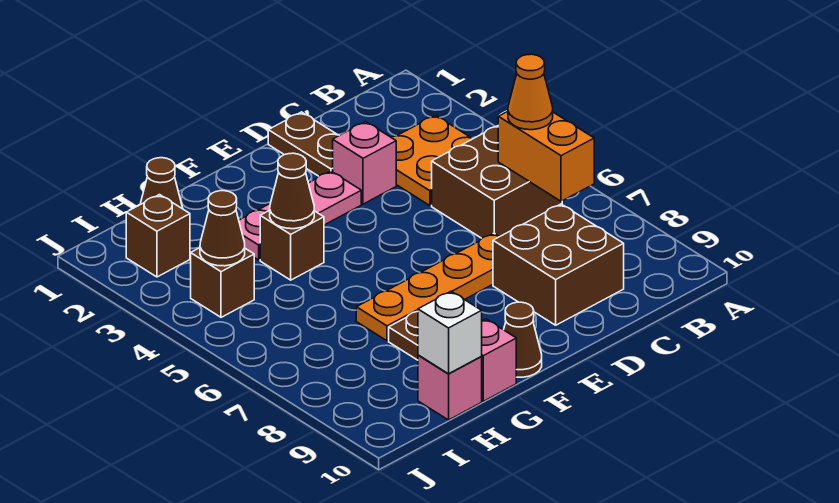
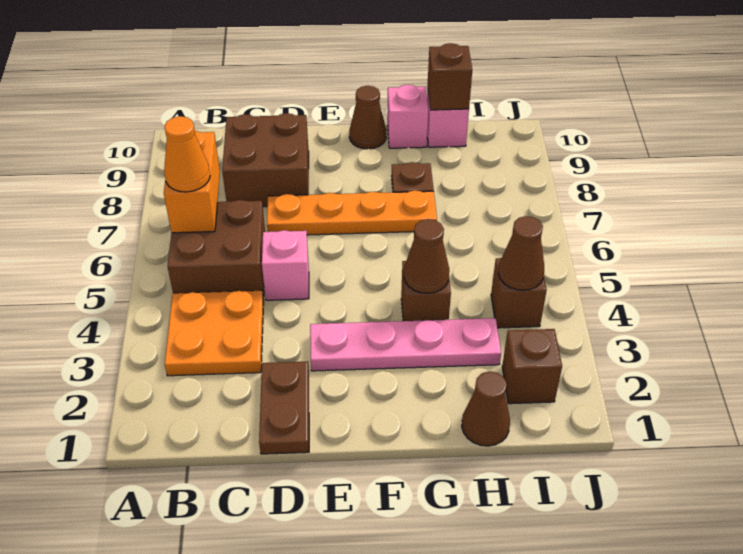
pink brick D3 level 1 -> pink brick D5 level 1
pink plate E3:G3 level 1 -> pink plate E3:H3 level 1
white brick H10 level 2 -> brown brick H10 level 2

